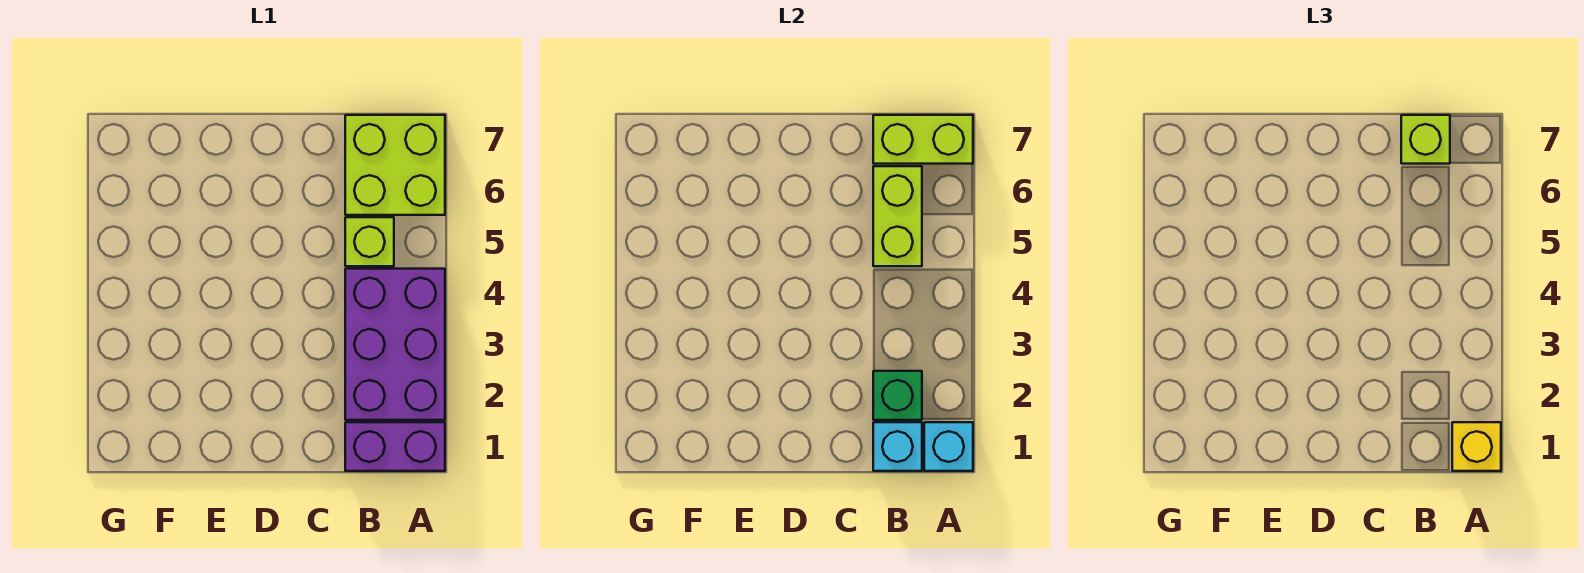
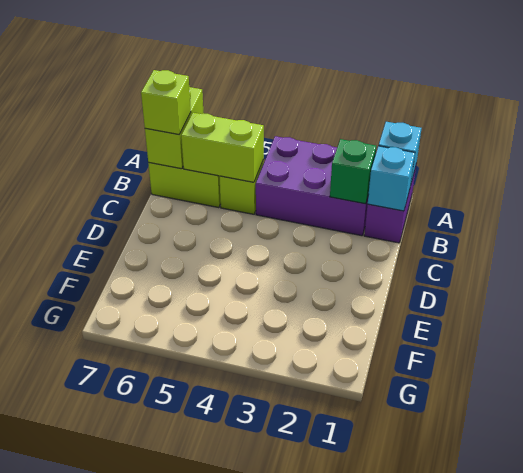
yellow brick A1 level 3 -> none

